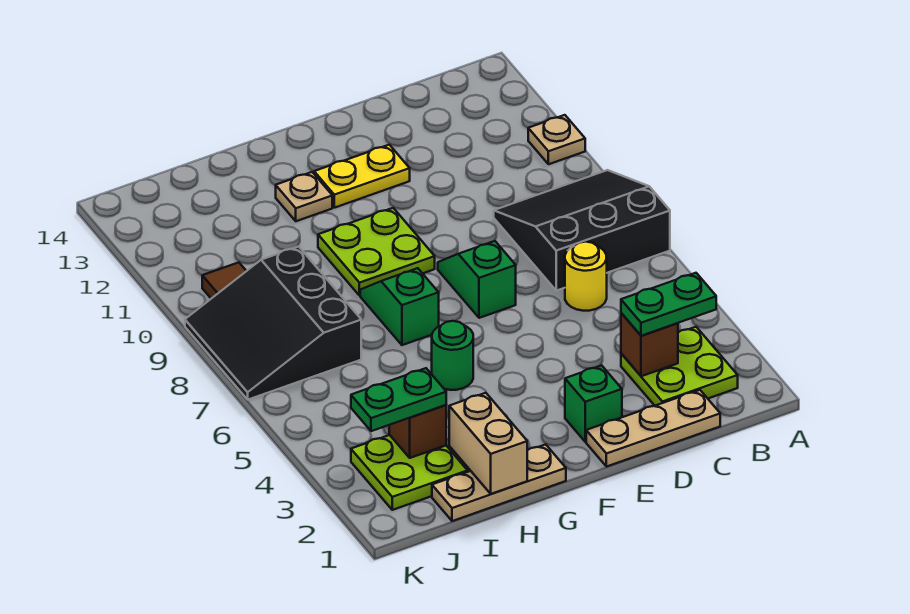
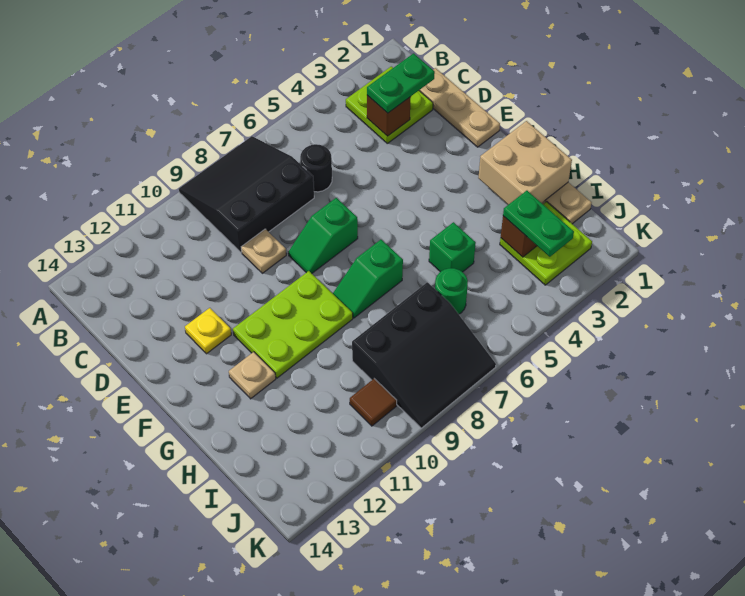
black slope A7:C9 level 1 top 7 -> black slope A7:C9 level 1 top C
tan plate A11 level 1 -> tan plate D9 level 1
green plate B3:C3 level 3 -> green plate C2:C3 level 3
yellow round brick C6 level 1 -> black round brick C6 level 1
green brick E2 level 1 -> green brick H5 level 1
yellow plate E12:F12 level 1 -> yellow plate E12 level 1
lime plate F9:G10 level 1 -> lime plate F9:G11 level 1
green round brick G5 level 1 -> green round brick I6 level 1
tan brick H1:H2 level 2 -> tan brick G1:H2 level 2

